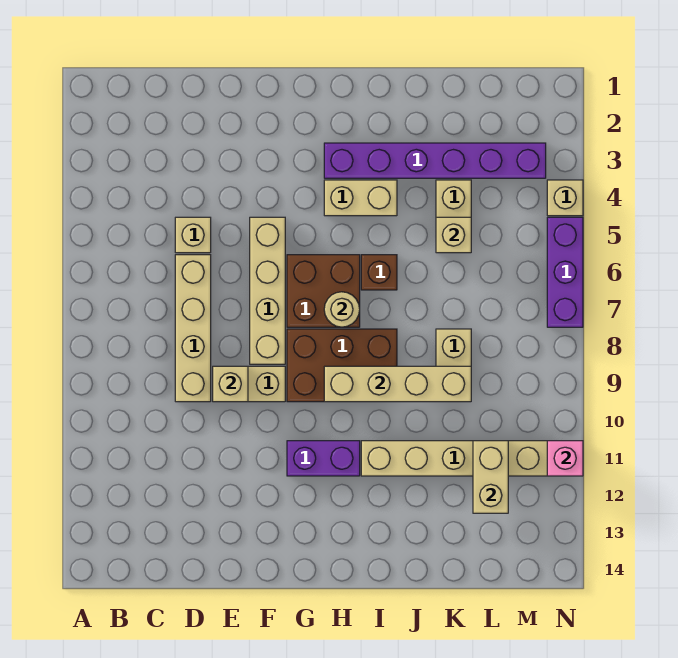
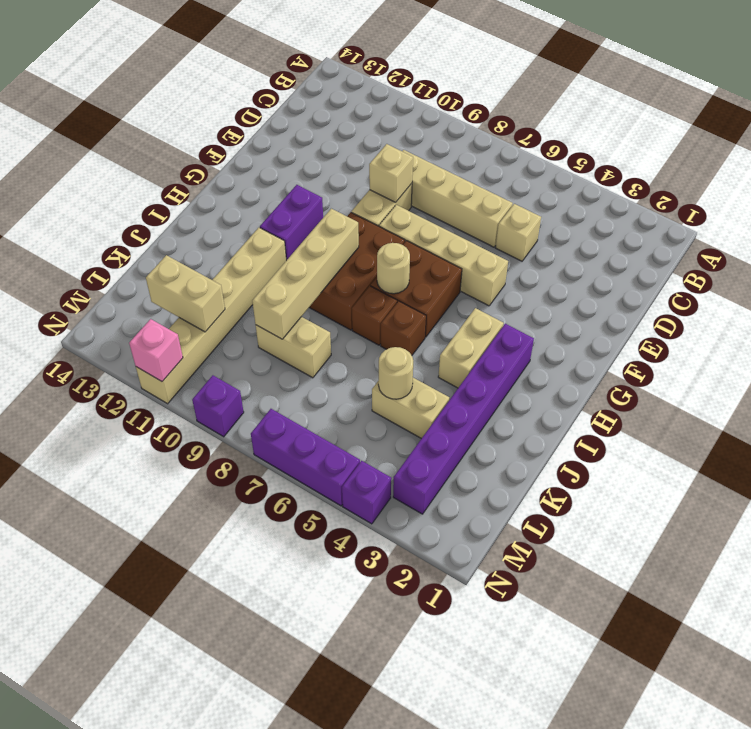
none -> brown brick I7 level 1
tan brick K5 level 2 -> tan round brick K5 level 2
tan brick N4 level 1 -> purple brick N4 level 1
none -> purple brick N9 level 1

